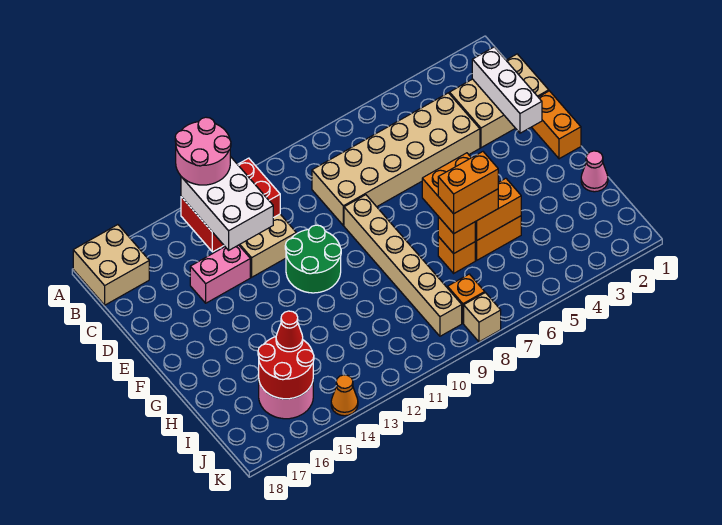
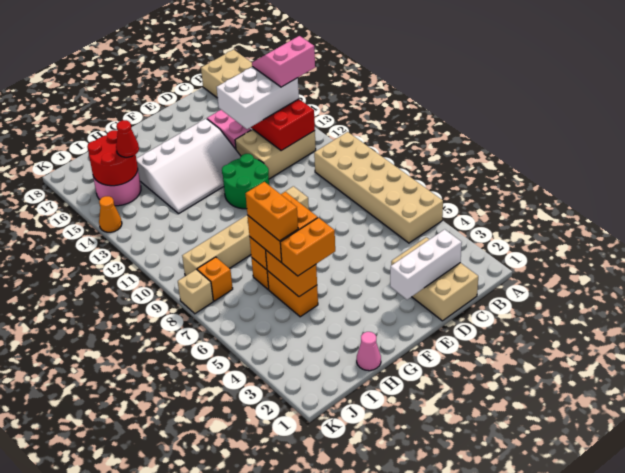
pink round brick A13:B14 level 4 -> pink slope A13:B14 level 4 top 13
tan brick C4:D9 level 1 -> tan brick A5:B10 level 1
orange brick E1:F1 level 1 -> orange brick G5:H5 level 3
none -> white slope E13:H15 level 1 top 15

